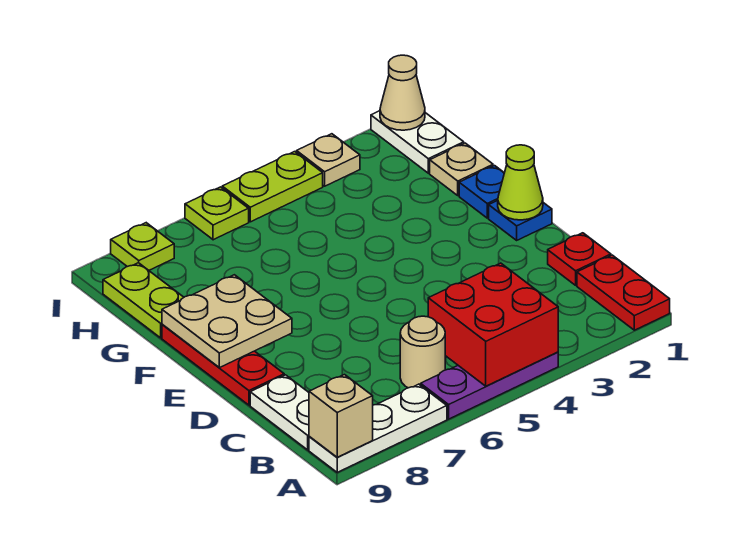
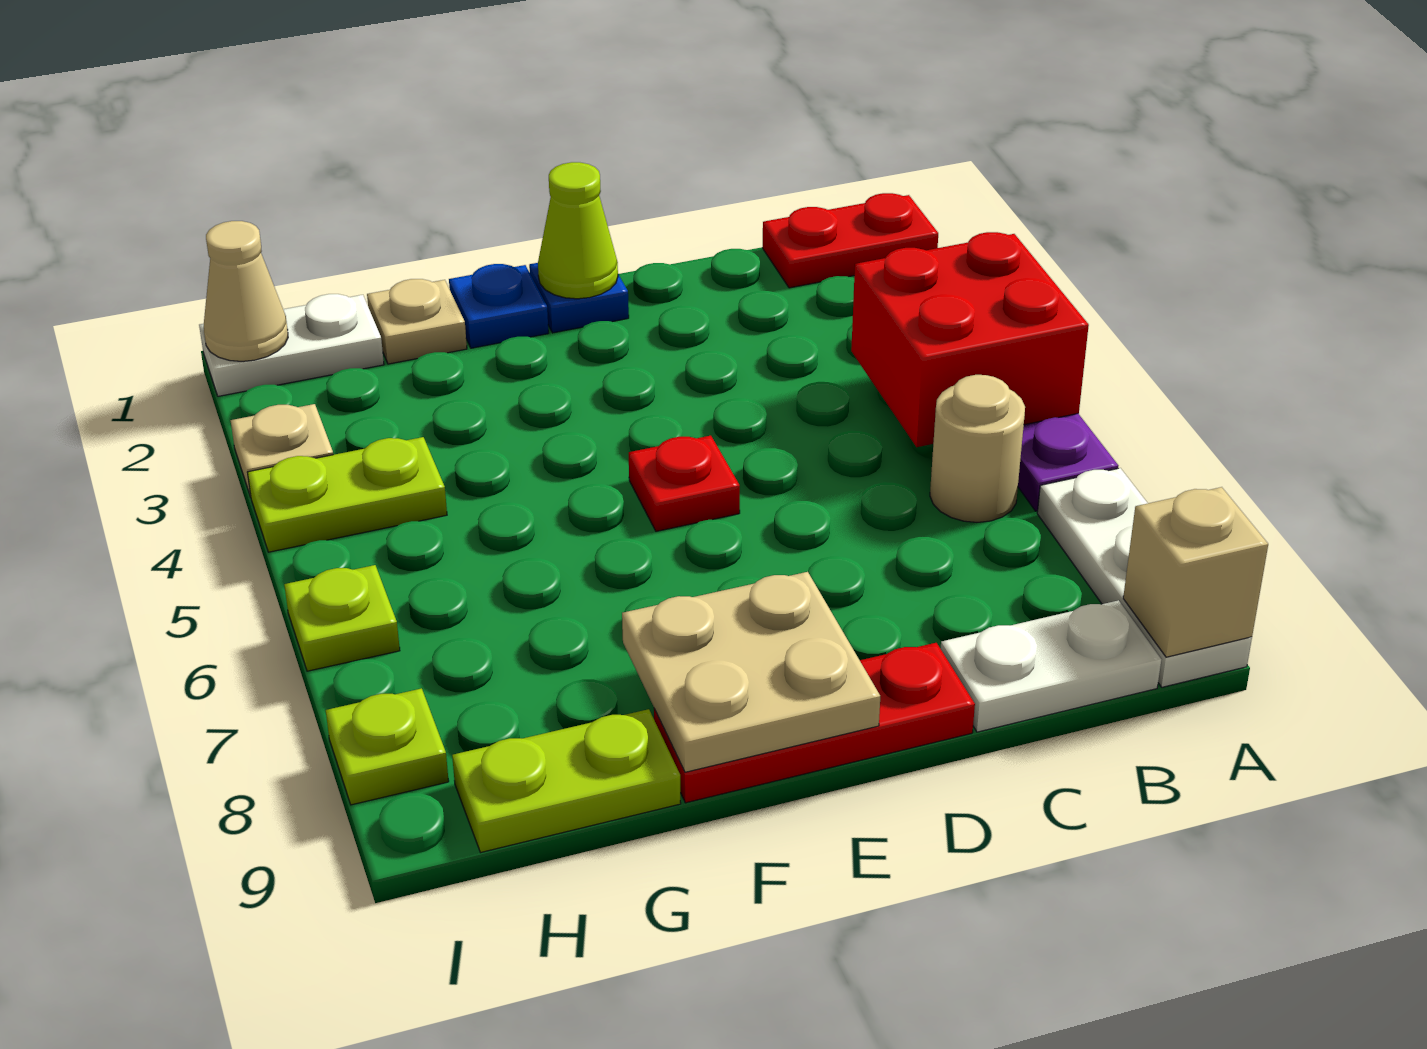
red plate C1 level 1 -> red plate E5 level 1
lime plate I4:I5 level 1 -> lime plate H4:I4 level 1

